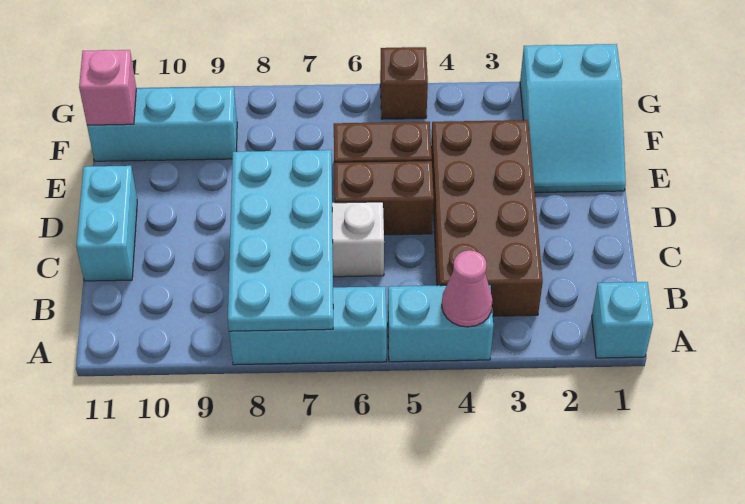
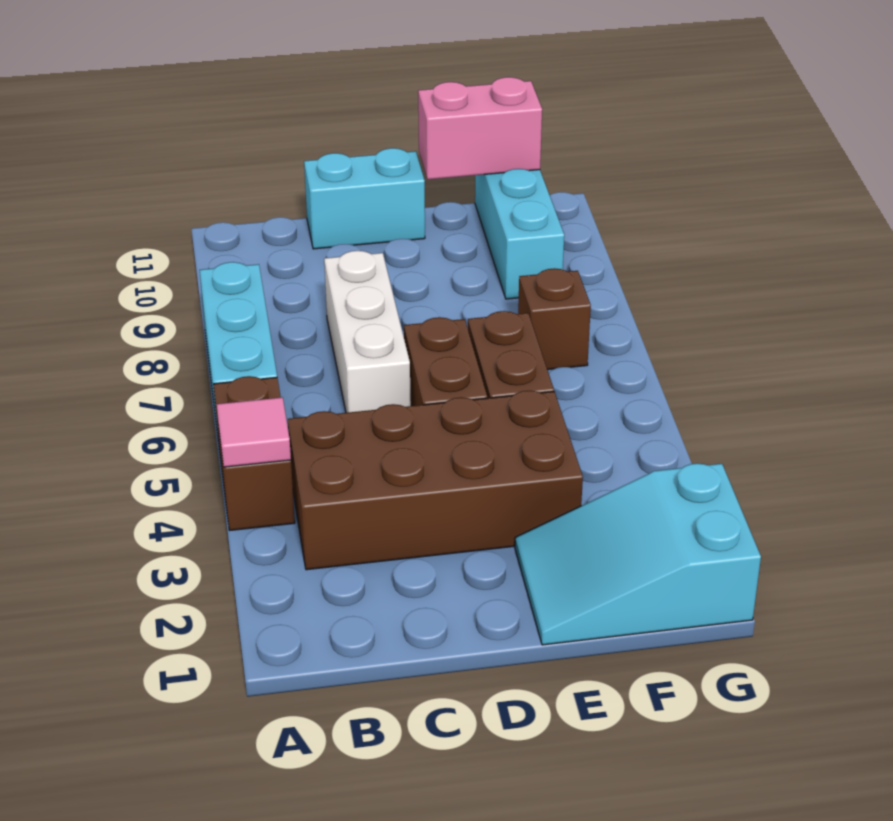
cyan brick A1 level 1 -> none
cyan brick A4:A5 level 1 -> brown brick A4:A5 level 1
pink cone A4 level 2 -> pink tile A4 level 2
cyan plate A7:D8 level 2 -> none
pink brick F11 level 2 -> pink brick E11:F11 level 2
brown brick G5 level 1 -> brown brick F7 level 1

